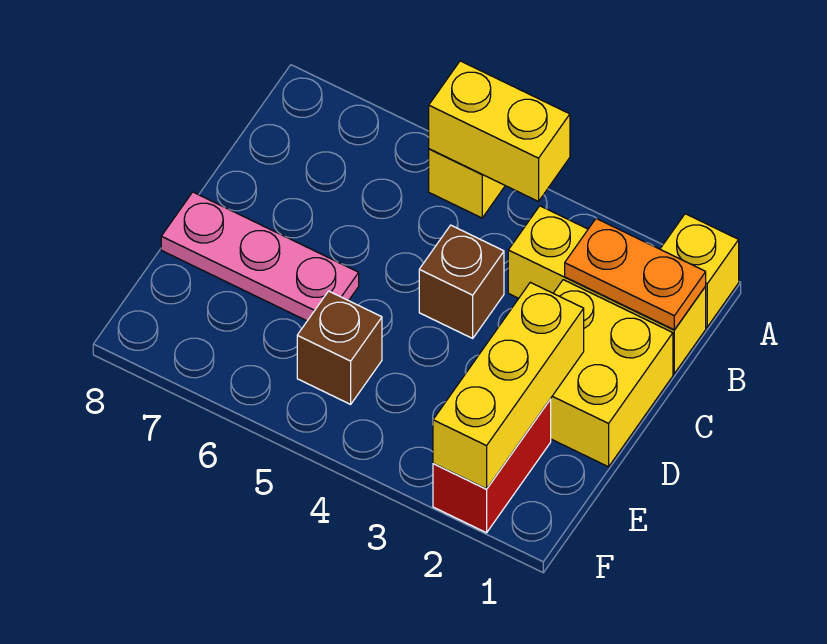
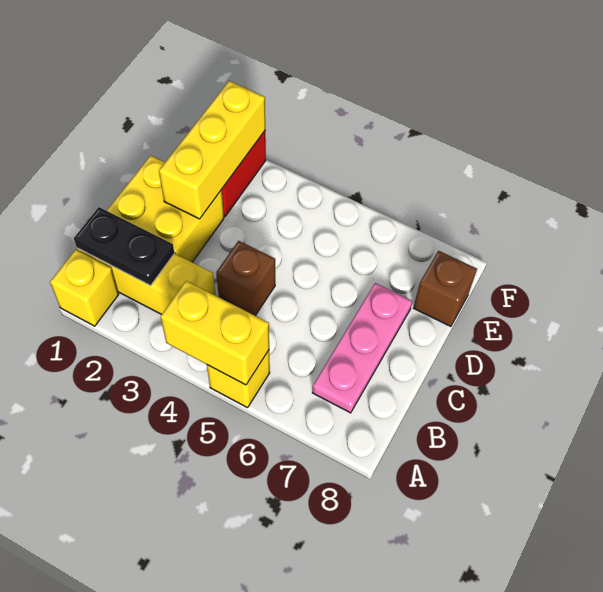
orange plate B1:B2 level 2 -> black plate B1:B2 level 2
pink plate D6:D8 level 1 -> pink plate B7:D7 level 1
brown brick E5 level 1 -> brown brick E8 level 1

